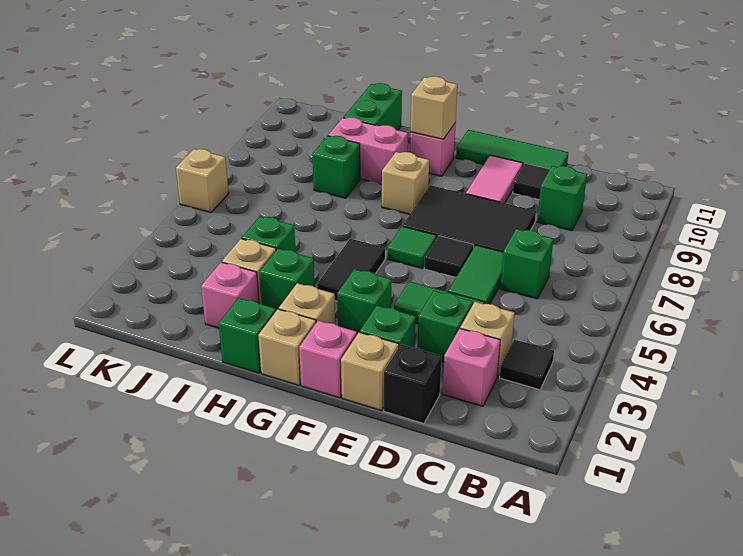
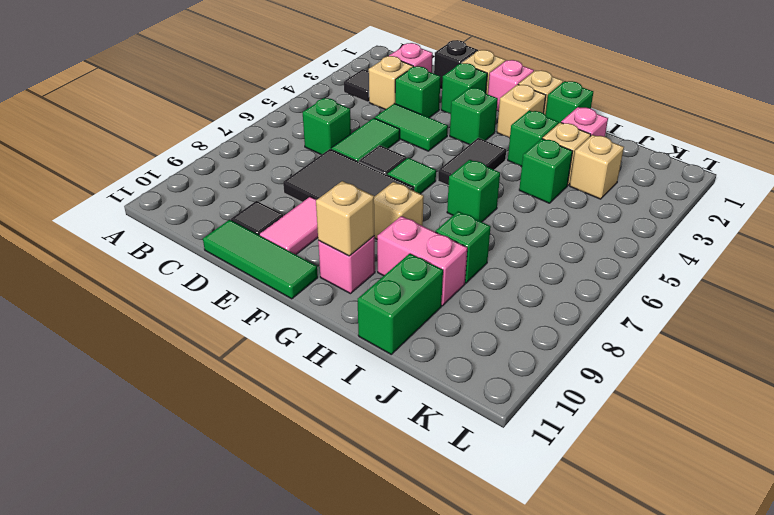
green brick C9 level 1 -> green brick H6 level 1
tan brick L6 level 1 -> tan brick J3 level 1

